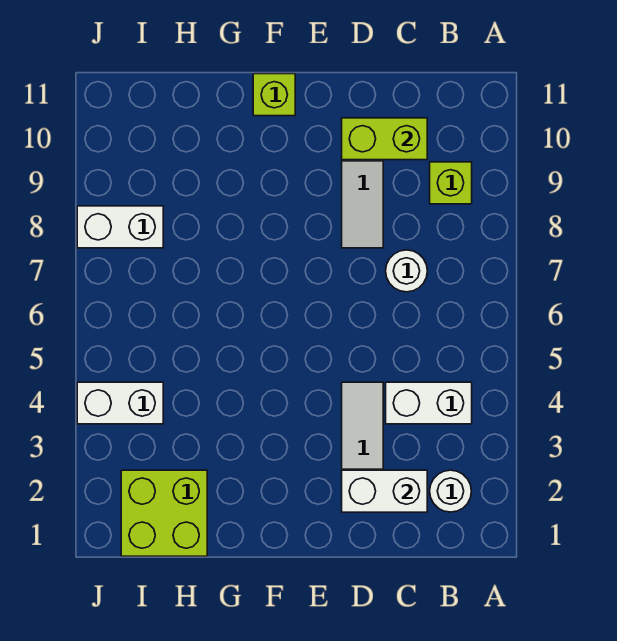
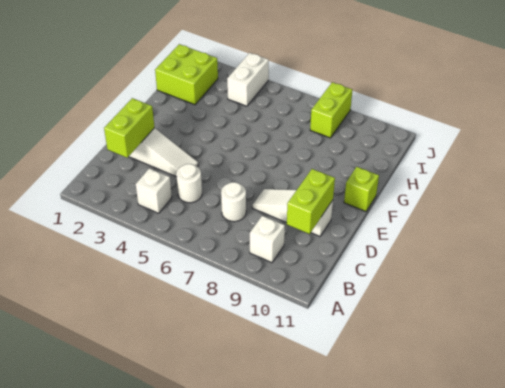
white round brick B2 level 1 -> white round brick C5 level 1
white brick B4:C4 level 1 -> white brick B4 level 1
lime brick B9 level 1 -> white brick B9 level 1
white brick C2:D2 level 2 -> lime brick C2:D2 level 2
white brick I8:J8 level 1 -> lime brick I8:J8 level 1

